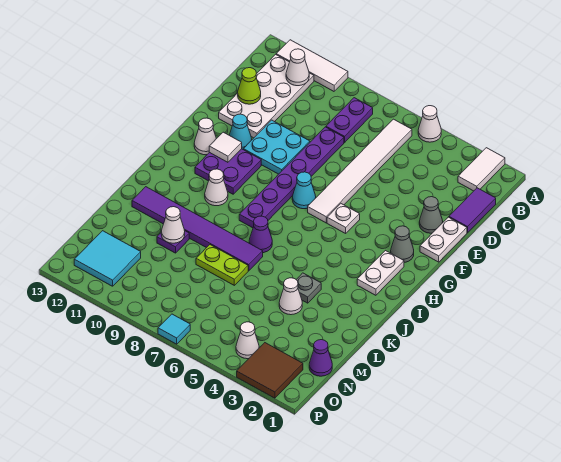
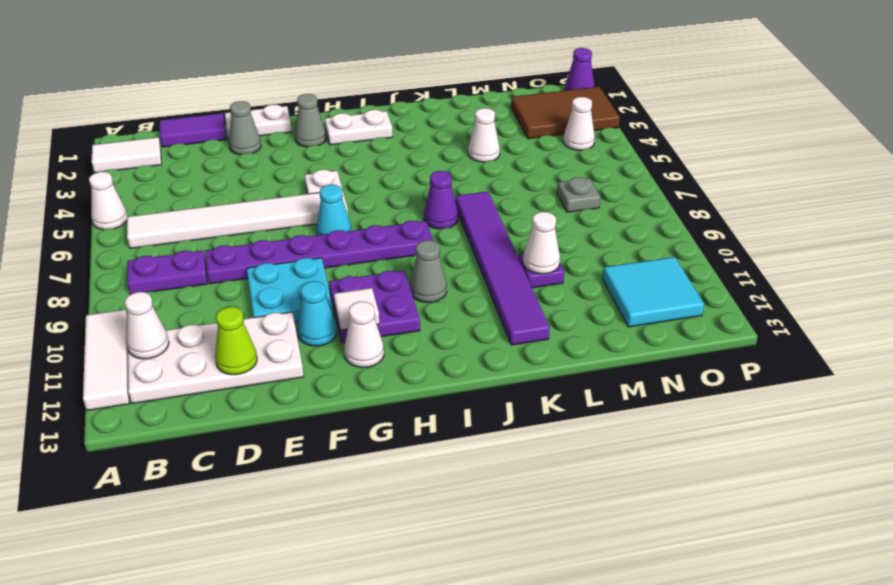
white cone I10 level 1 -> grey cone I10 level 1
grey plate K4 level 1 -> grey plate N7 level 1
lime plate L7:L8 level 1 -> none
purple cone N1 level 1 -> purple cone P1 level 1
brown tile O2:P3 level 1 -> brown tile N2:P3 level 1
cyan tile P7 level 1 -> none

